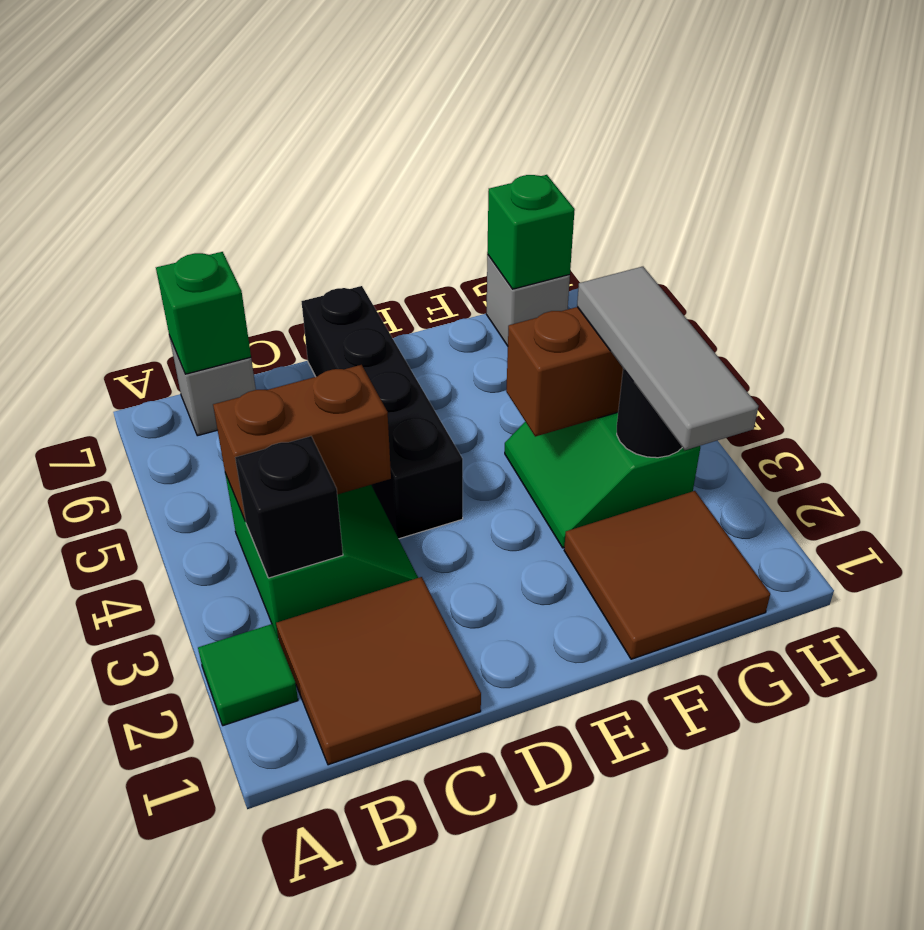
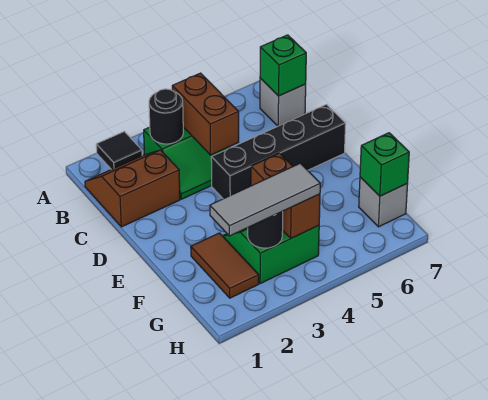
green tile A2 level 1 -> black tile A2 level 1
brown tile B1:C2 level 1 -> brown slope B1:C2 level 1 top C
black brick B3 level 2 -> black round brick B3 level 2
brown tile F1:G2 level 1 -> brown tile F2:G2 level 1

